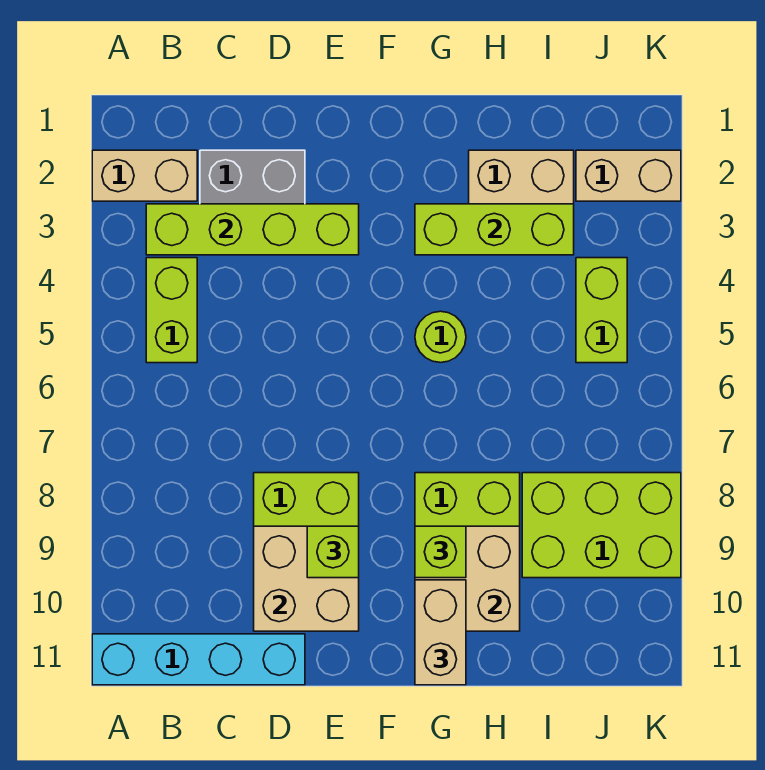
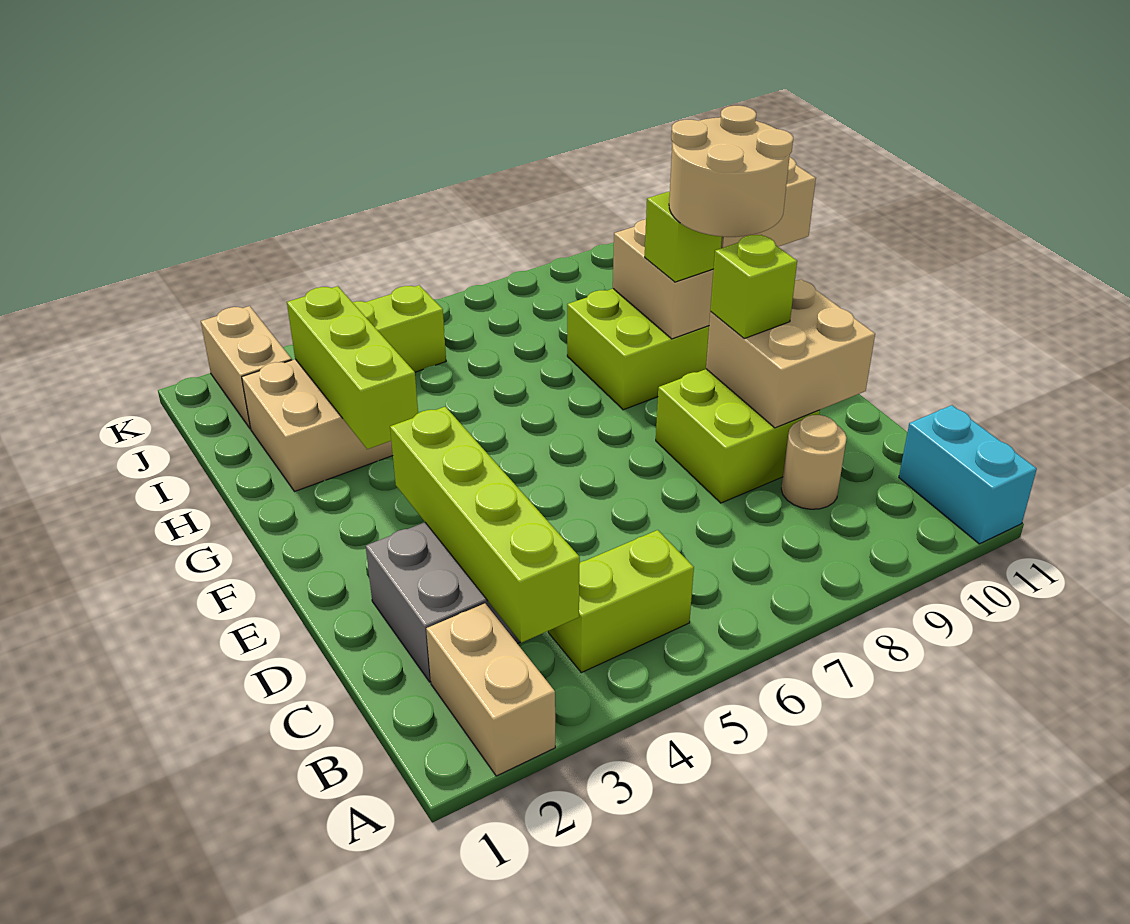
cyan brick A11:D11 level 1 -> cyan brick A11:B11 level 1
none -> tan round brick C9 level 1
none -> tan round brick F9:G10 level 4
lime round brick G5 level 1 -> none
lime brick I8:K9 level 1 -> none

